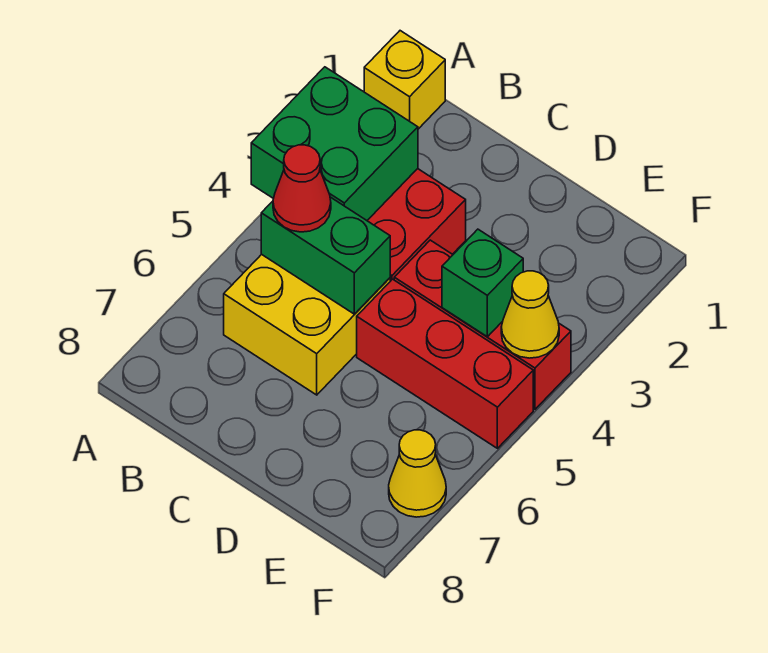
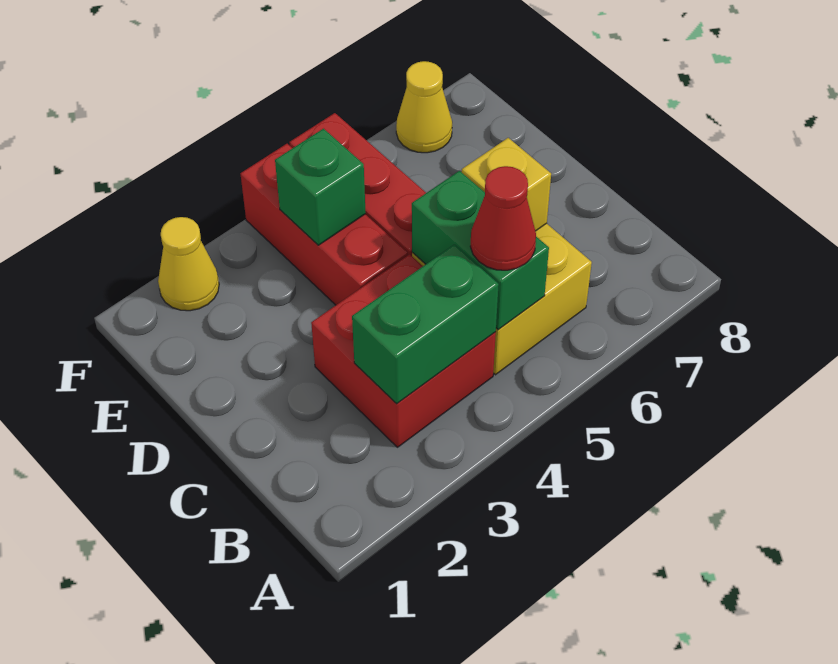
yellow brick A1 level 1 -> yellow brick C6 level 2
green brick A3:B4 level 2 -> green brick B3:B4 level 2
yellow cone F4 level 2 -> yellow cone F2 level 1

